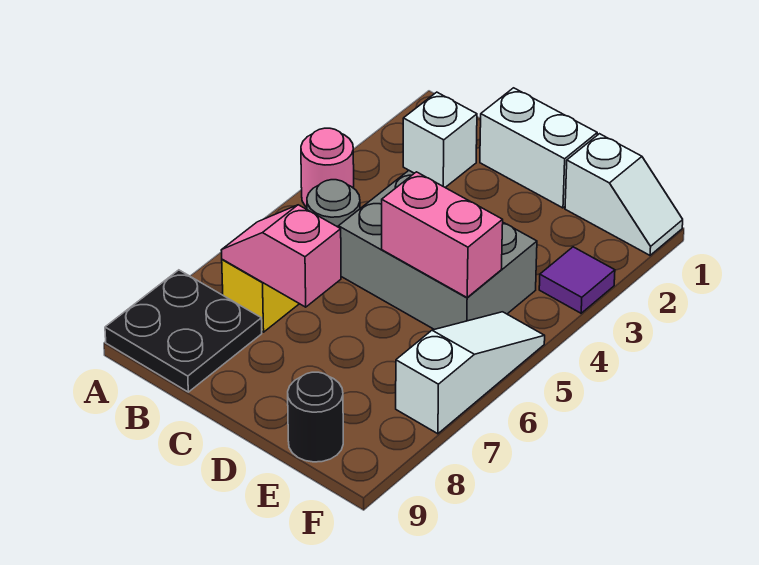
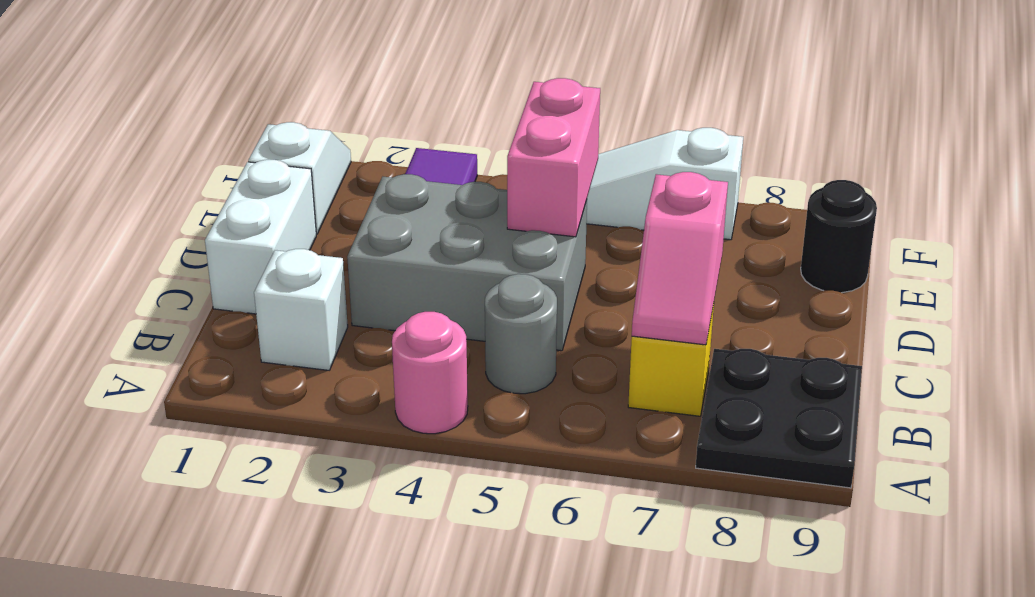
grey brick C4:E5 level 1 -> grey brick C3:D5 level 1

